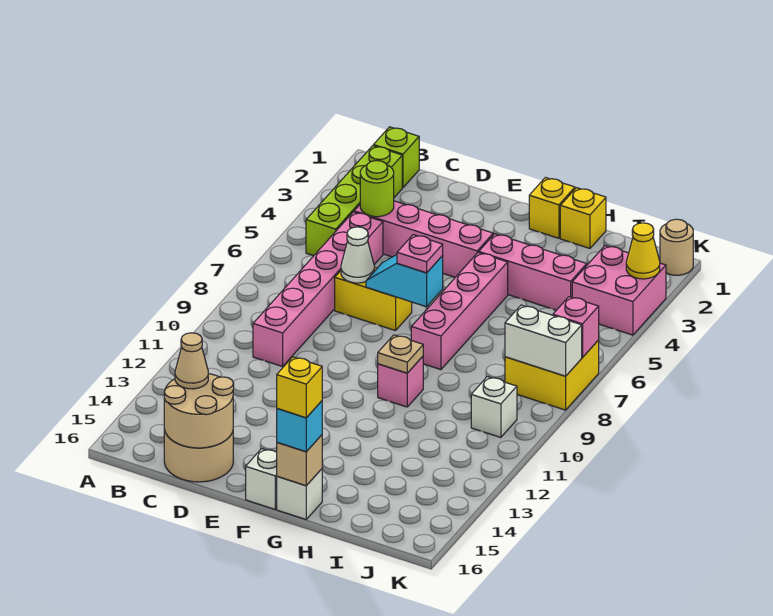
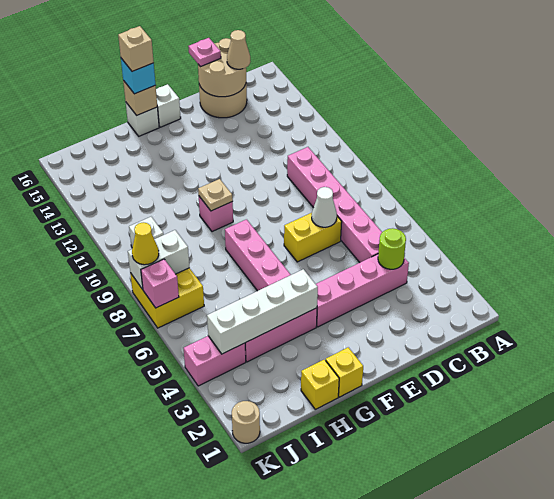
lime brick B1 level 1 -> none
lime brick B2:B5 level 1 -> none
cyan slope E7:F7 level 2 top F -> none
pink plate F7 level 3 -> pink plate D16 level 3
none -> white brick G4:J4 level 2
yellow brick G16 level 4 -> tan brick G16 level 4
pink brick J3:K4 level 1 -> pink brick J4:K4 level 1
yellow cone K3 level 2 -> yellow cone K8 level 3

